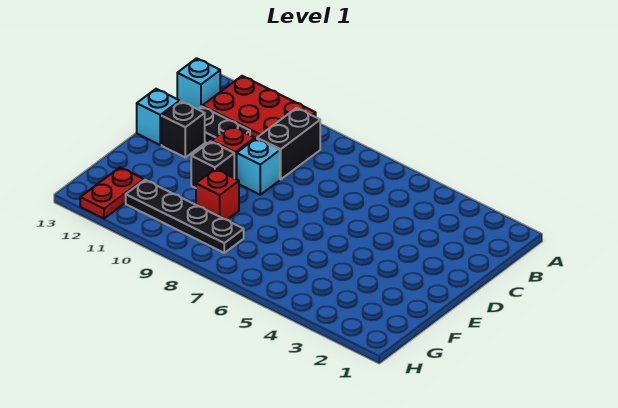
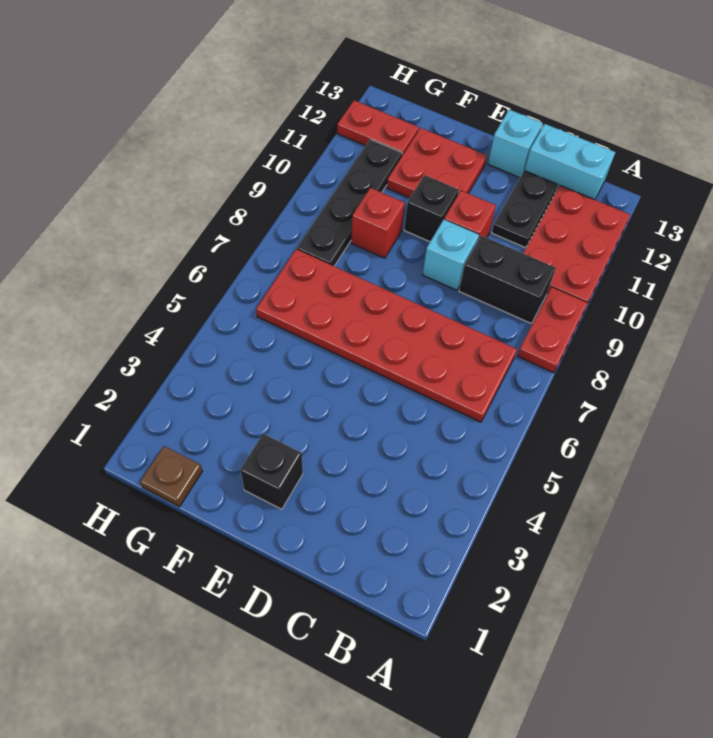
none -> red plate A8:A9 level 1
none -> red plate B6:G7 level 1
cyan brick B13 level 1 -> cyan brick B13:C13 level 1
black brick D12 level 1 -> black brick E2 level 1
none -> red plate E11:F12 level 1
none -> brown plate G1 level 1

